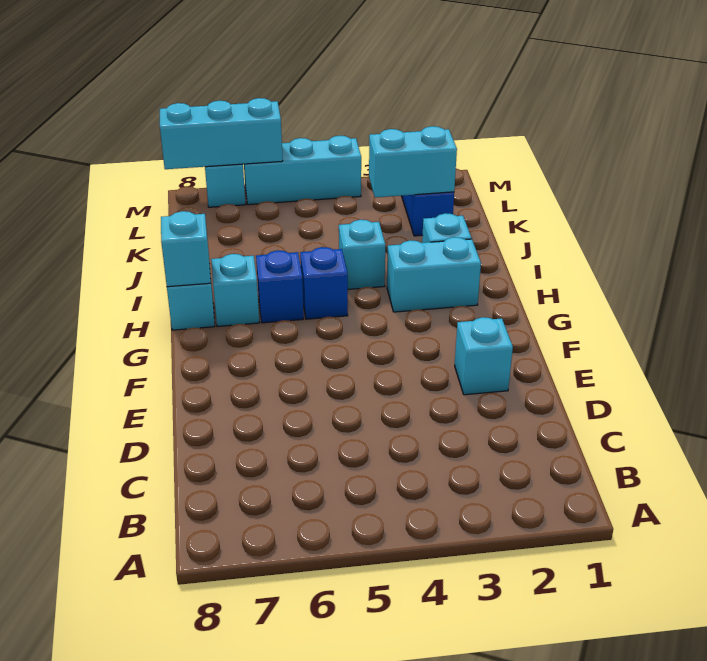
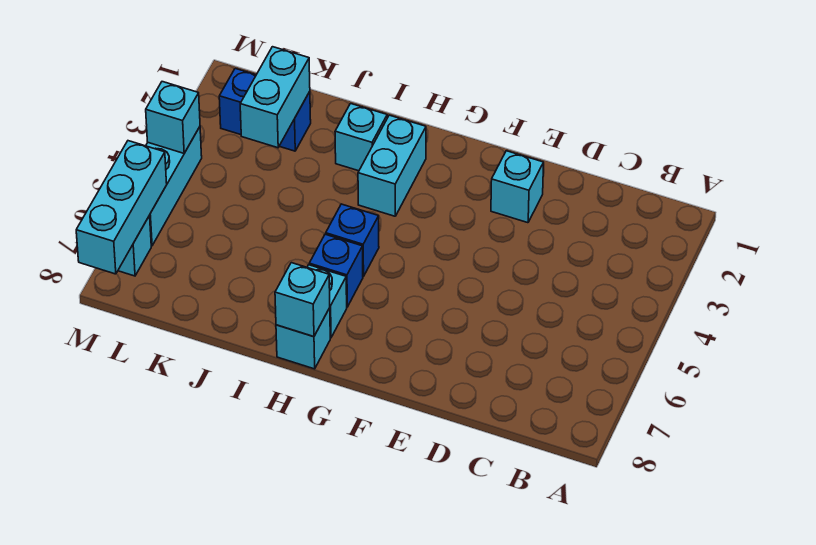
cyan brick I4 level 1 -> cyan brick M4 level 2

